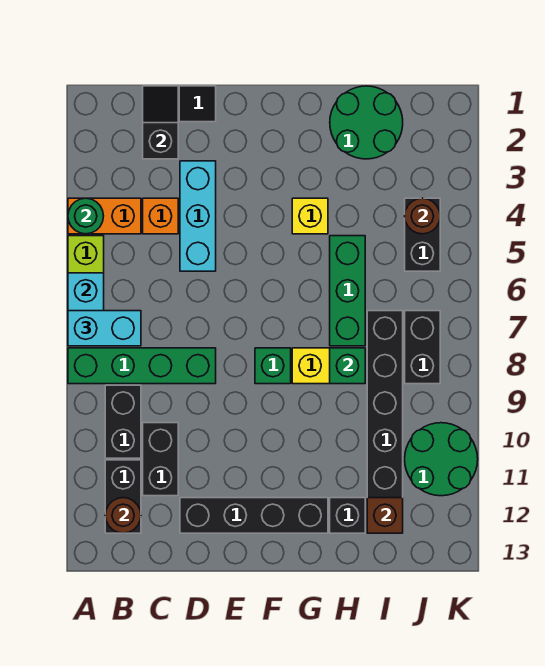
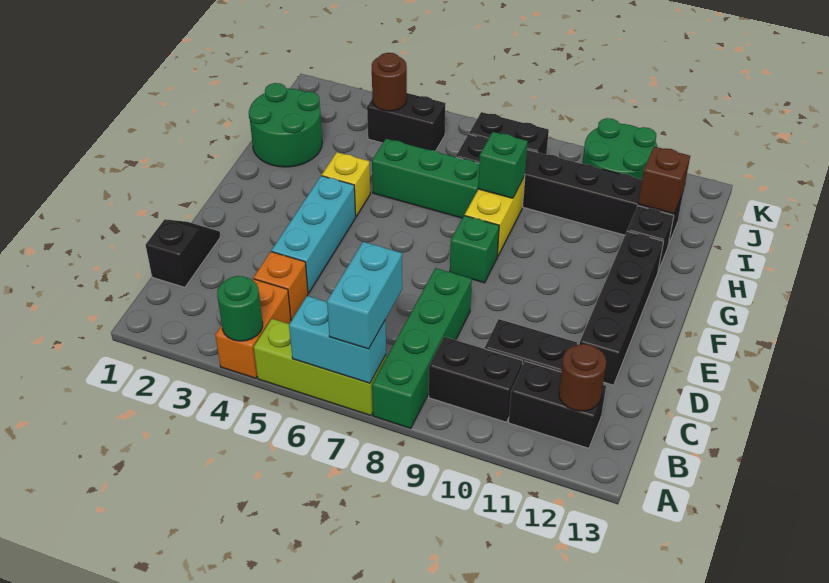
black slope C1:C2 level 2 top 2 -> none
cyan brick D3:D5 level 1 -> cyan brick D4:F4 level 1

